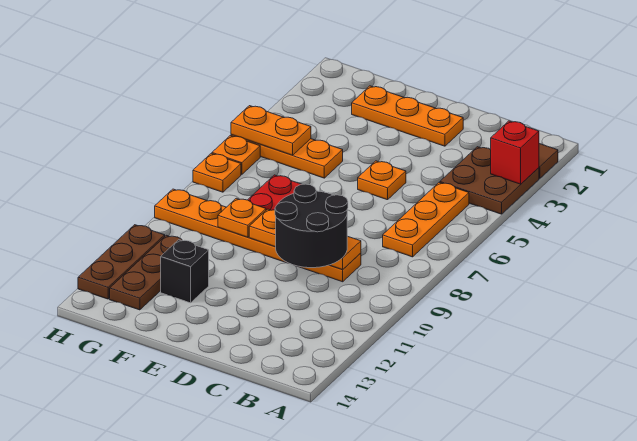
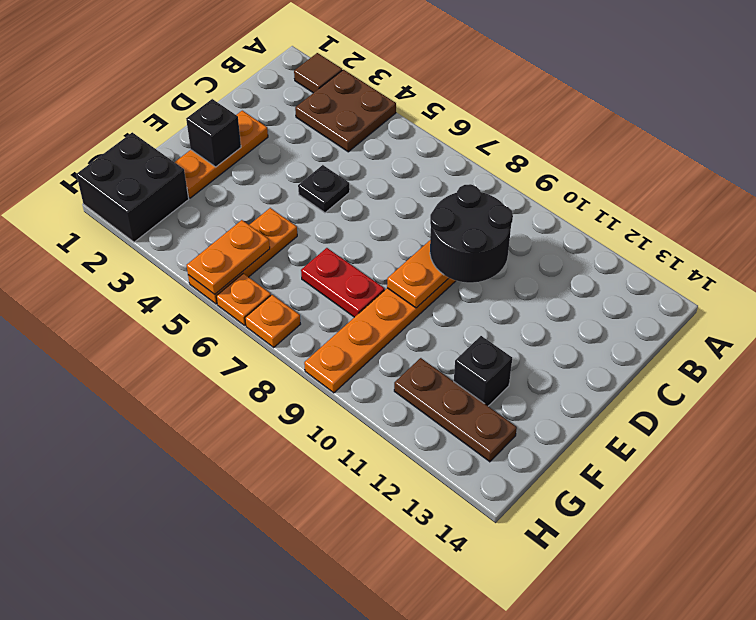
red brick A3 level 2 -> none
orange plate B5:B7 level 1 -> none
orange plate D5 level 1 -> black plate D5 level 1
none -> black brick E2 level 2
orange plate F9 level 2 -> none
none -> black brick G1:H2 level 1
brown plate H11:H13 level 1 -> none

